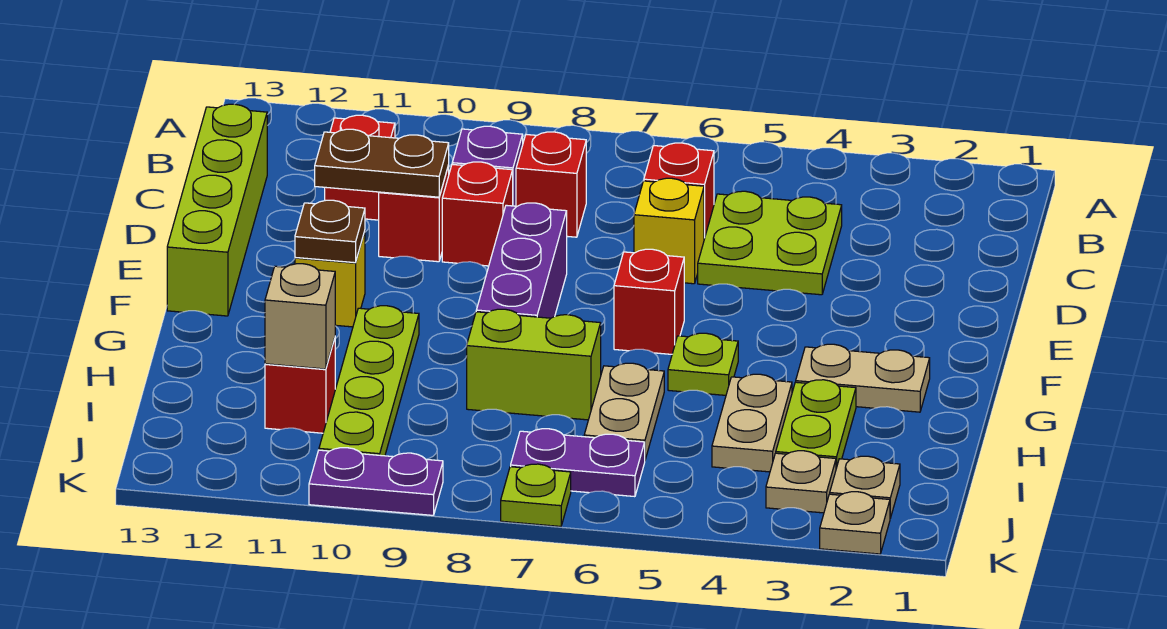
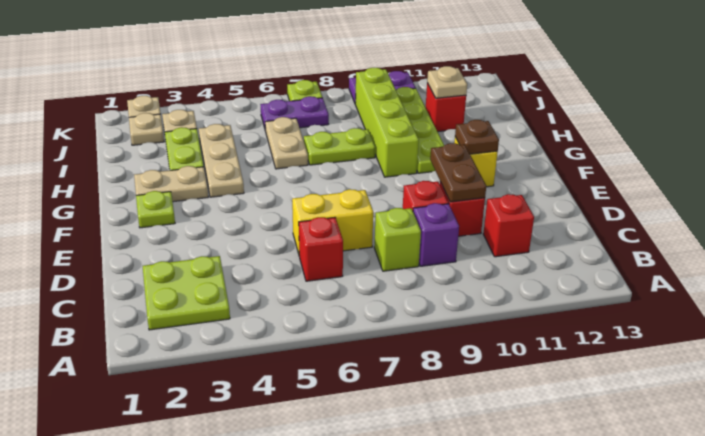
lime plate C4:D5 level 1 -> lime plate B2:C3 level 1
red brick C8 level 1 -> lime brick C8 level 1
lime brick C13:F13 level 1 -> lime brick G9:J9 level 1
yellow brick D6 level 1 -> yellow brick D6:D7 level 1
brown plate D10:D11 level 2 -> brown plate D10:E10 level 2
purple brick E8:G8 level 1 -> none
red brick F6 level 1 -> none
lime plate G5 level 1 -> lime plate F2 level 1
tan plate H4:I4 level 1 -> tan plate G4:I4 level 1
lime brick H7:H8 level 1 -> lime plate H7:H8 level 1
tan brick I11 level 2 -> tan plate I11 level 2

